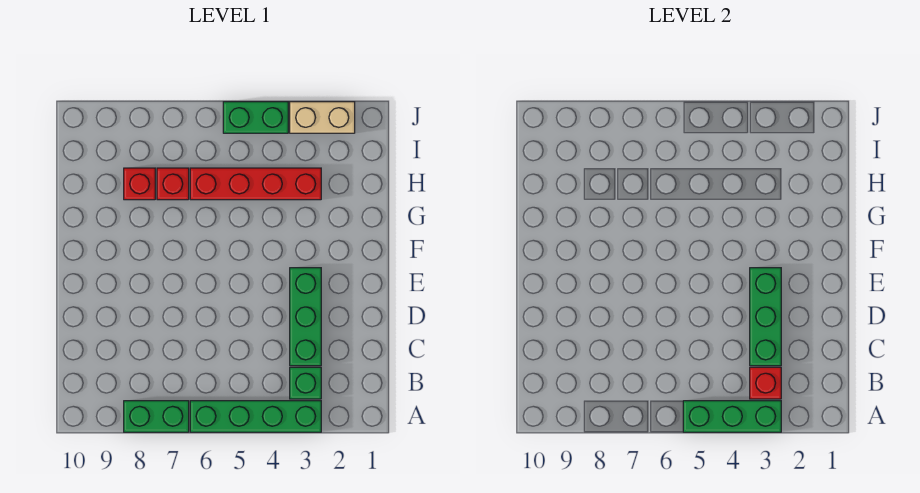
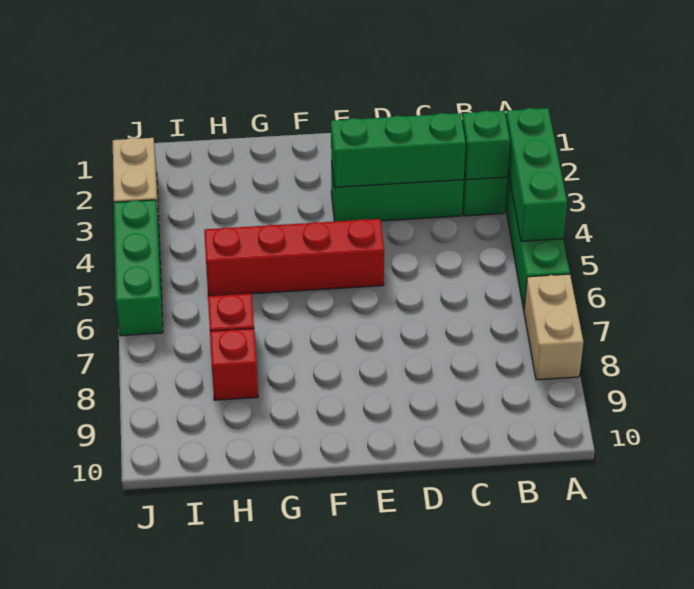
green brick A7:A8 level 1 -> tan brick A7:A8 level 1
red brick B3 level 2 -> green brick B3 level 2
red brick H3:H6 level 1 -> red brick E5:H5 level 1
green brick J4:J5 level 1 -> green brick J4:J6 level 1

